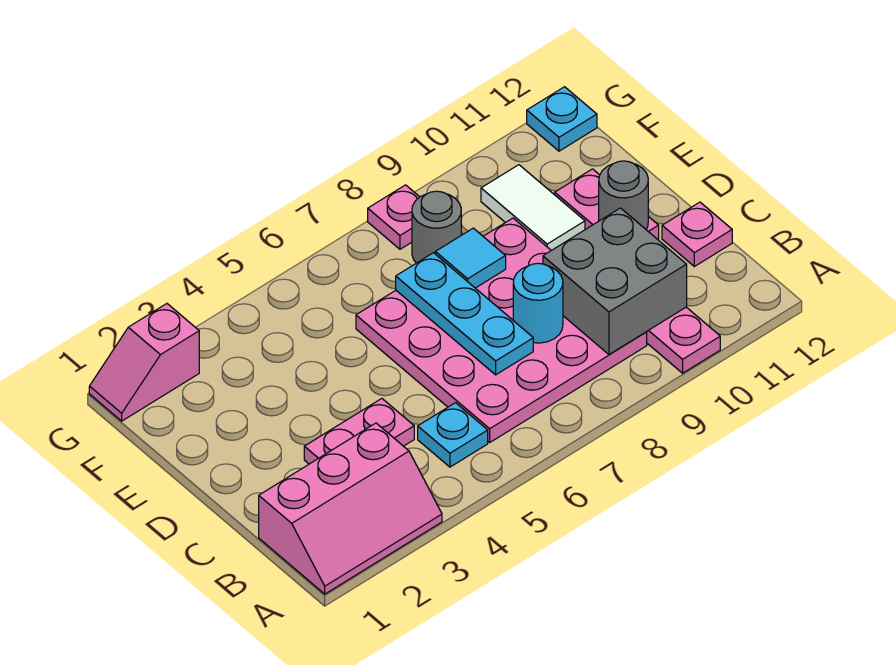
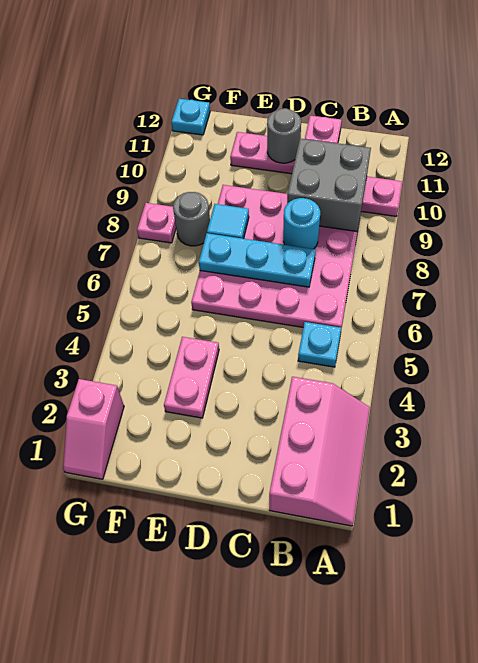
pink plate C3:C4 level 1 -> pink plate E3:E4 level 1
white tile E10:F10 level 1 -> none

